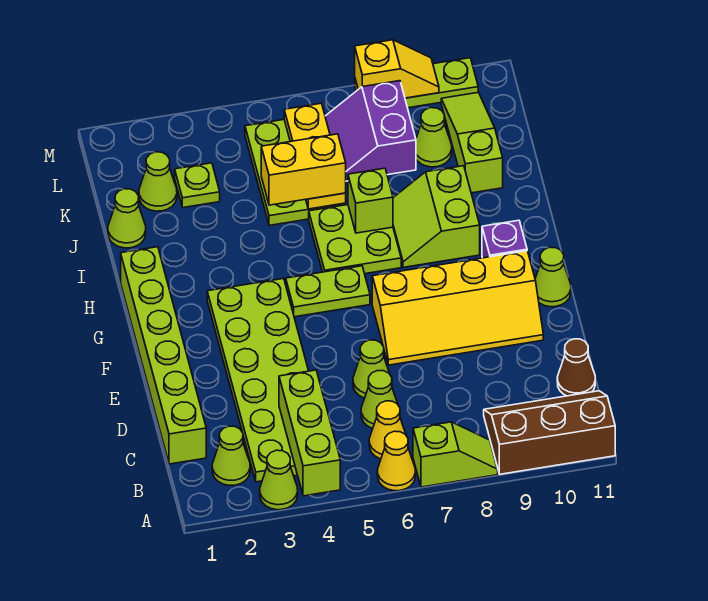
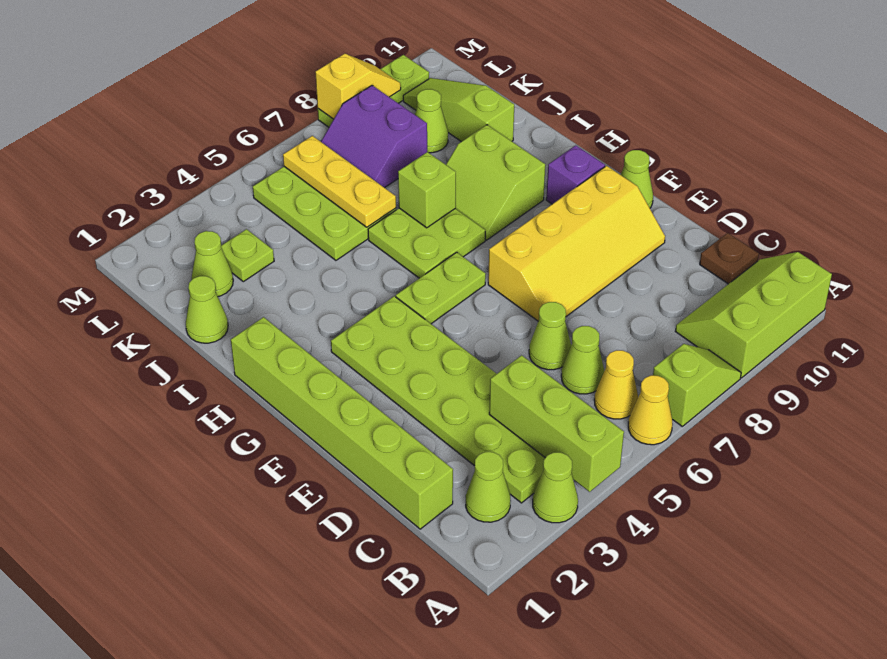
brown slope A9:B11 level 1 top A -> lime slope A9:B11 level 1 top A
brown cone C11 level 1 -> brown plate C11 level 1
yellow brick J5:J6 level 3 -> none

